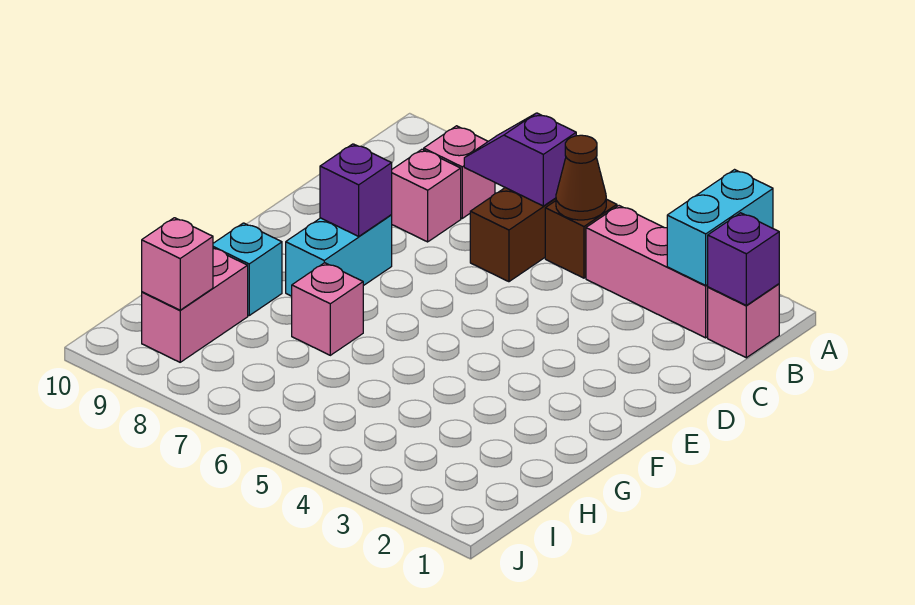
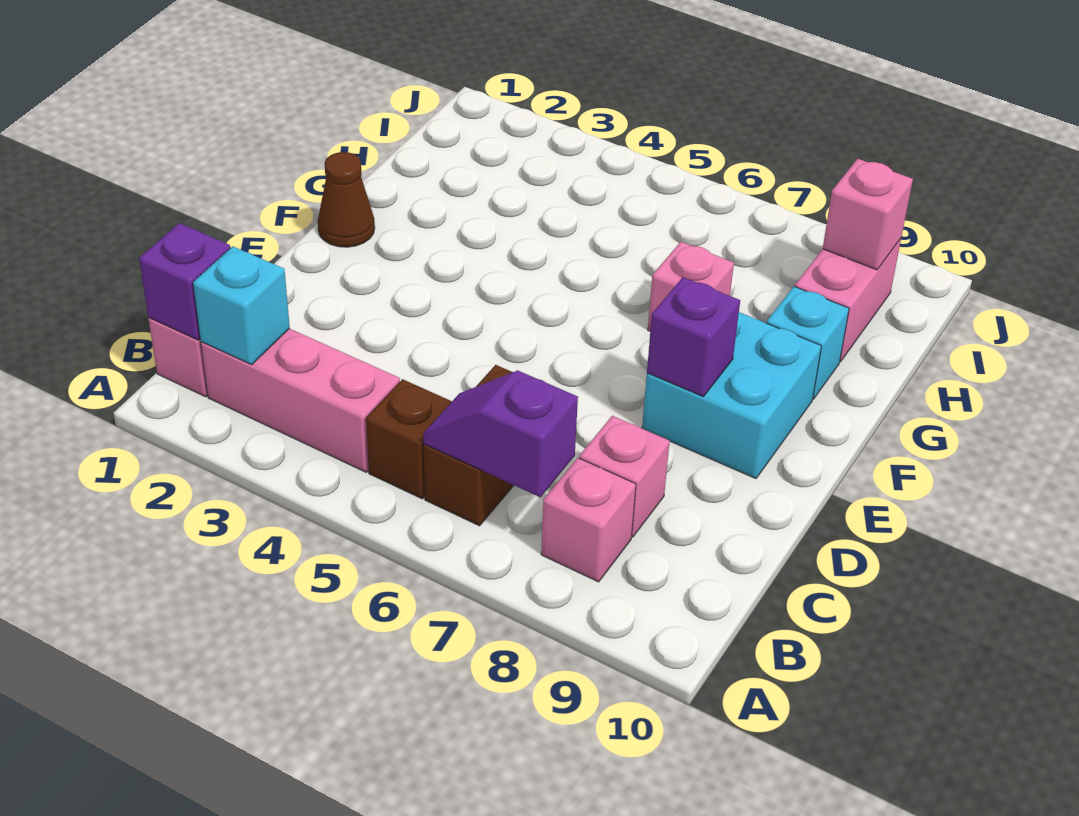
cyan brick A2:B2 level 2 -> cyan brick B2 level 2
brown cone B5 level 2 -> brown cone F1 level 1
purple slope B6:B7 level 2 top 6 -> purple slope B6:B7 level 2 top 7
cyan brick E8:F8 level 1 -> cyan brick E8:F9 level 1

